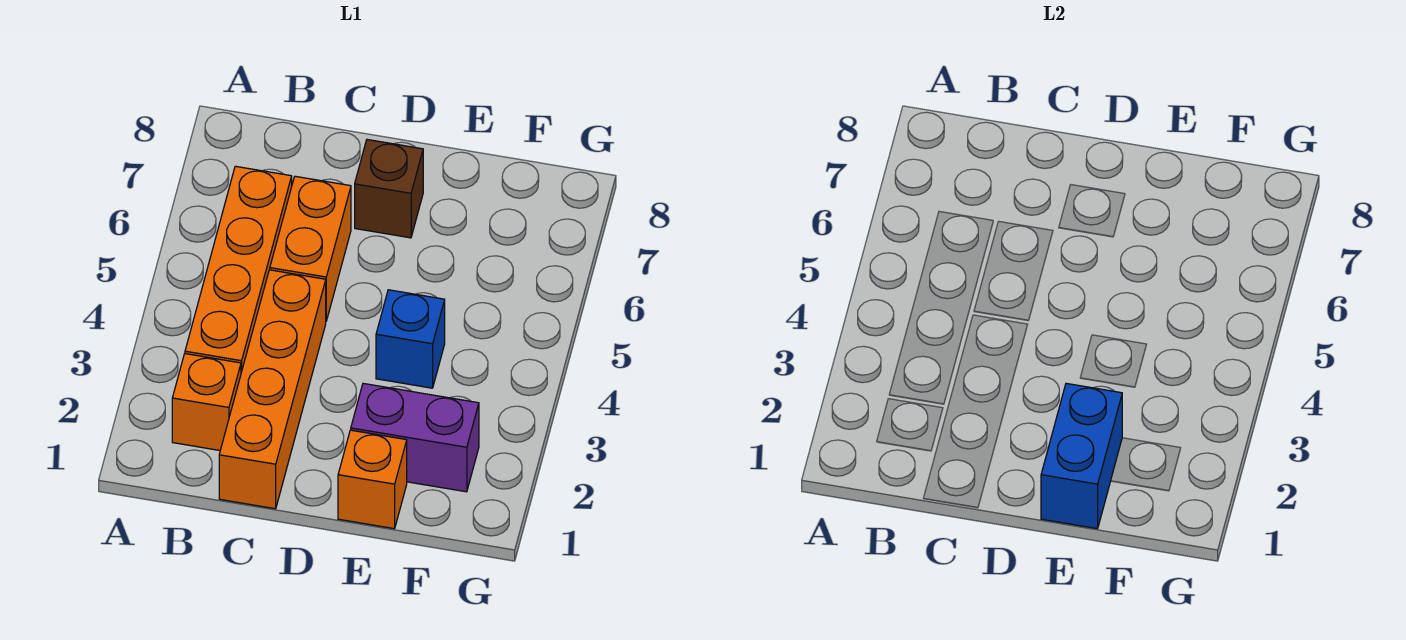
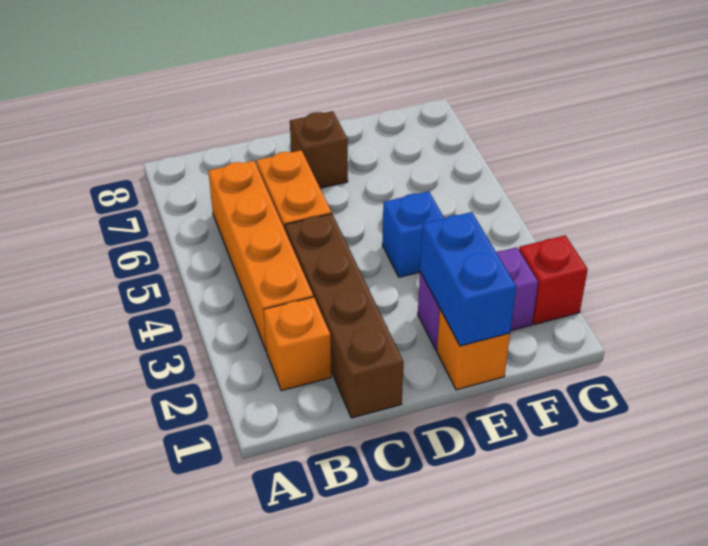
orange brick C1:C4 level 1 -> brown brick C1:C4 level 1
none -> red brick G2 level 1

